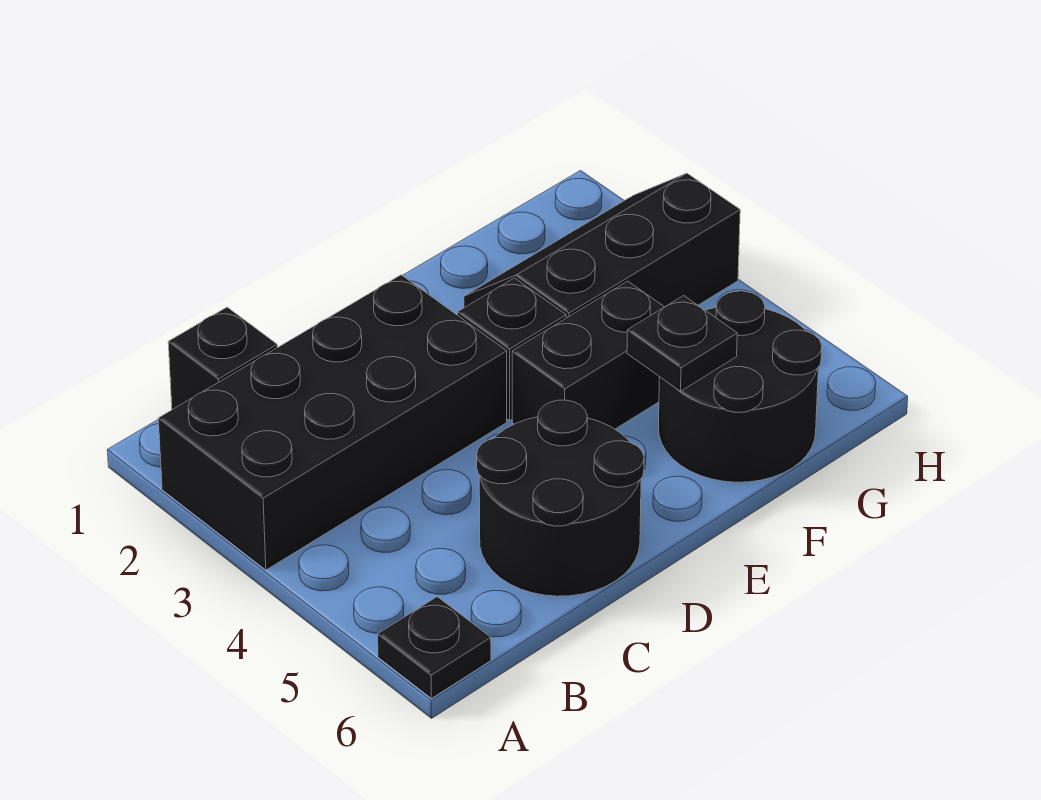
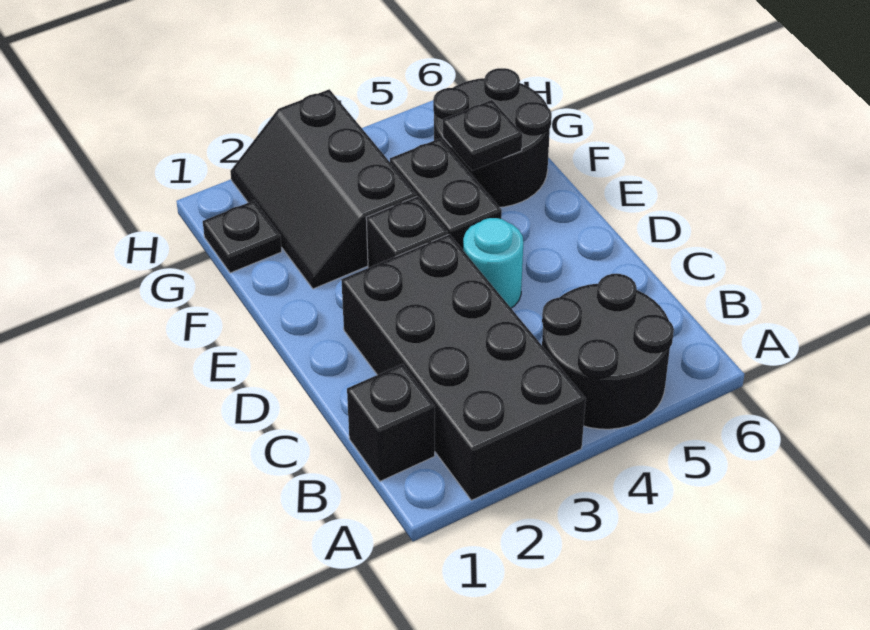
black plate A6 level 1 -> black plate G1 level 1
black round brick C5:D6 level 1 -> black round brick A4:B5 level 1
none -> cyan round brick D4 level 1

